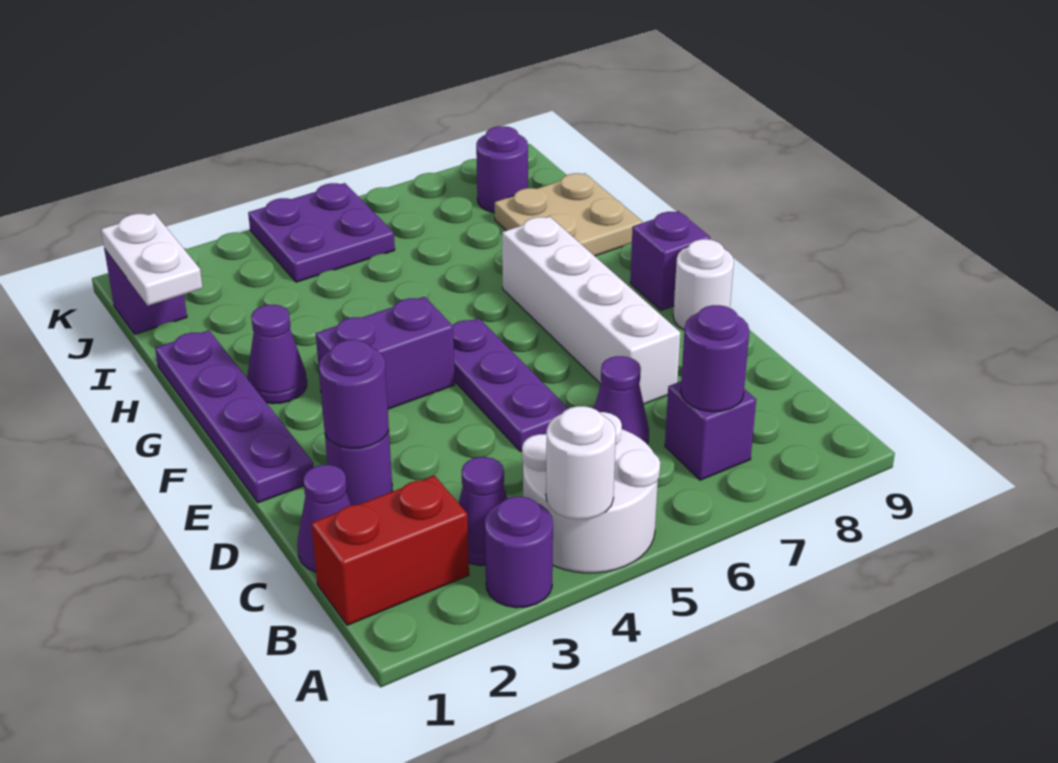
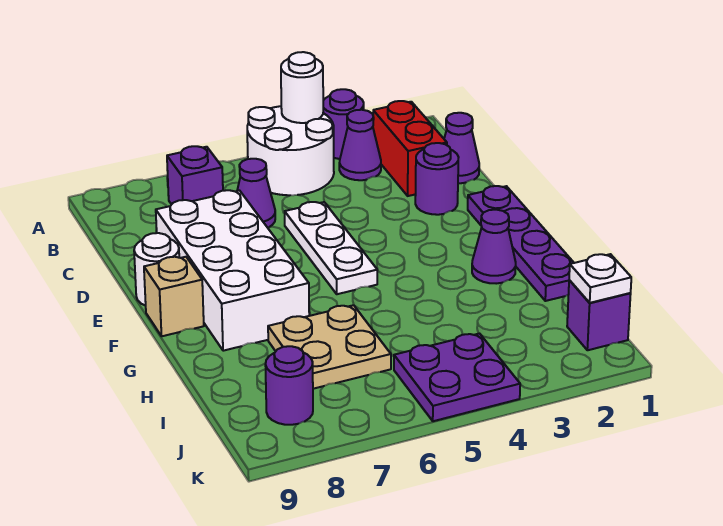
red brick B1:B2 level 1 -> red brick B2:C2 level 1
purple round brick B7 level 2 -> none
purple round brick D2 level 2 -> none
purple plate D5:F5 level 1 -> white plate D5:F5 level 1
white brick D7:G7 level 1 -> white brick D7:G8 level 1
purple brick F3:F4 level 1 -> none
purple brick F9 level 1 -> tan brick F9 level 1
tan plate H8:I9 level 1 -> tan plate H6:I7 level 1
white plate I1:J1 level 2 -> white plate J1 level 2

